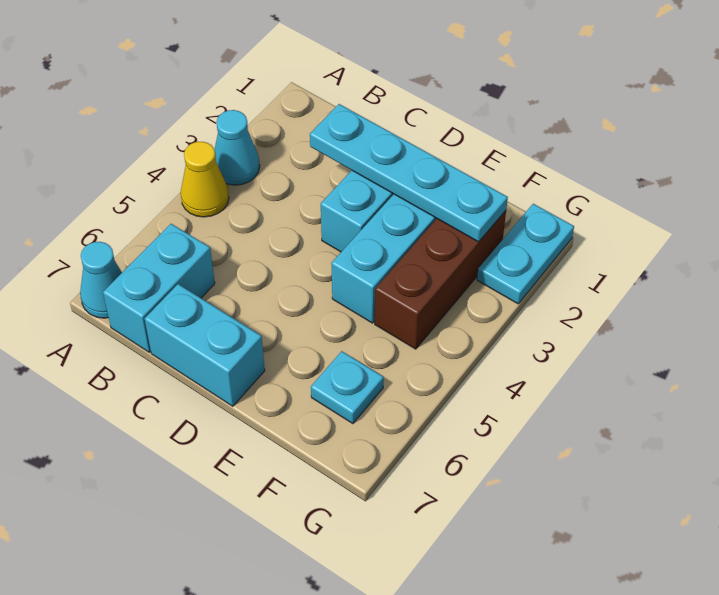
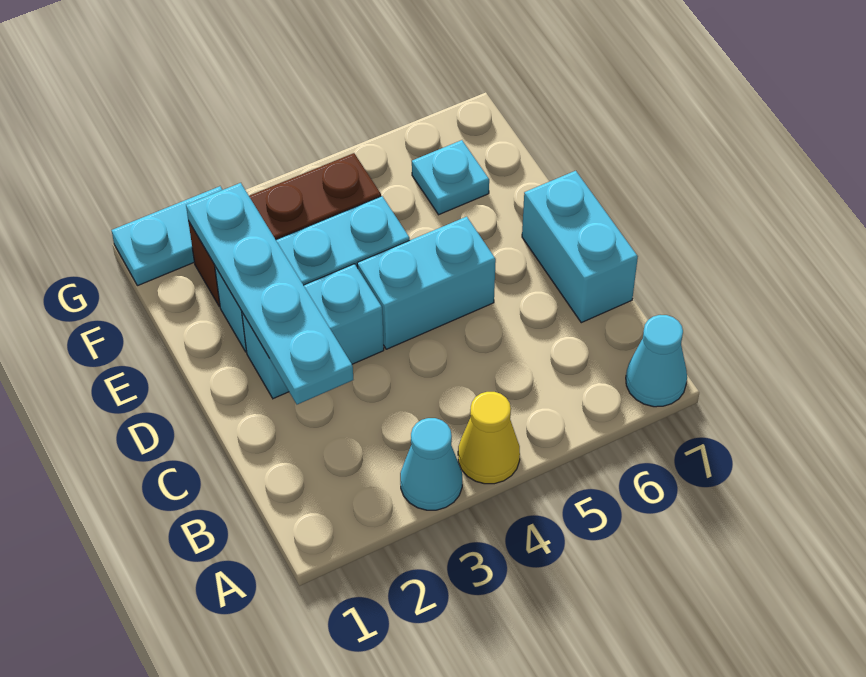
cyan brick B6:B7 level 1 -> cyan brick D4:D5 level 1

